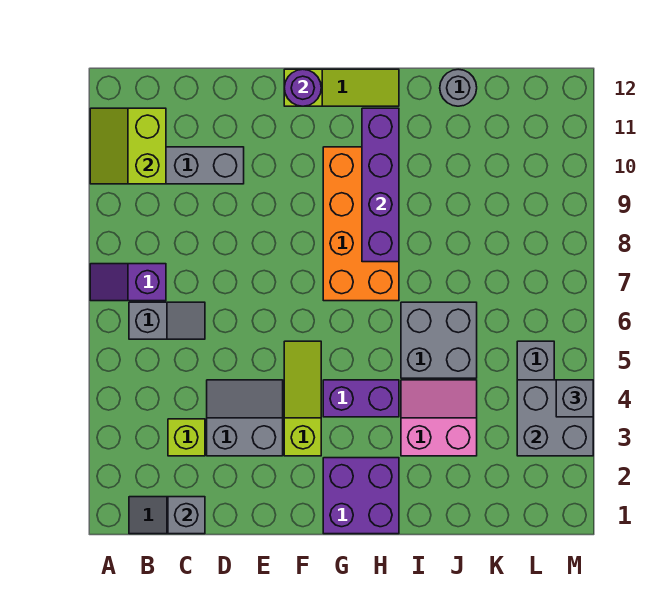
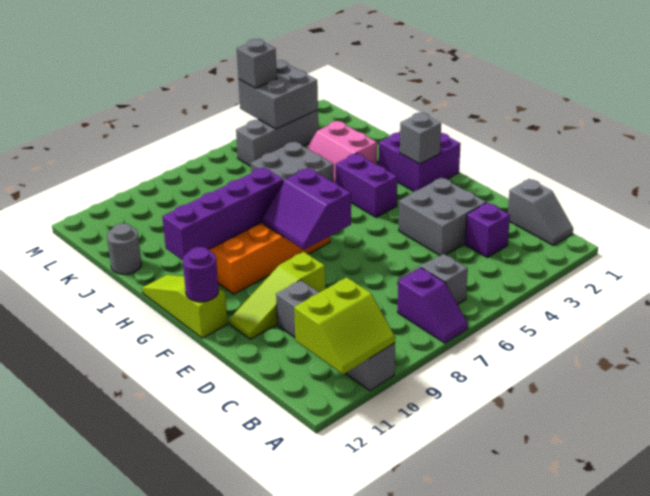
grey brick C1 level 2 -> grey brick G2 level 2
lime brick C3 level 1 -> purple brick C3 level 1
grey slope D3:E4 level 1 top 3 -> grey brick D3:E4 level 1
lime slope F3:F5 level 1 top 3 -> lime slope E9:E11 level 1 top 9
none -> purple slope F7:G8 level 2 top 7

